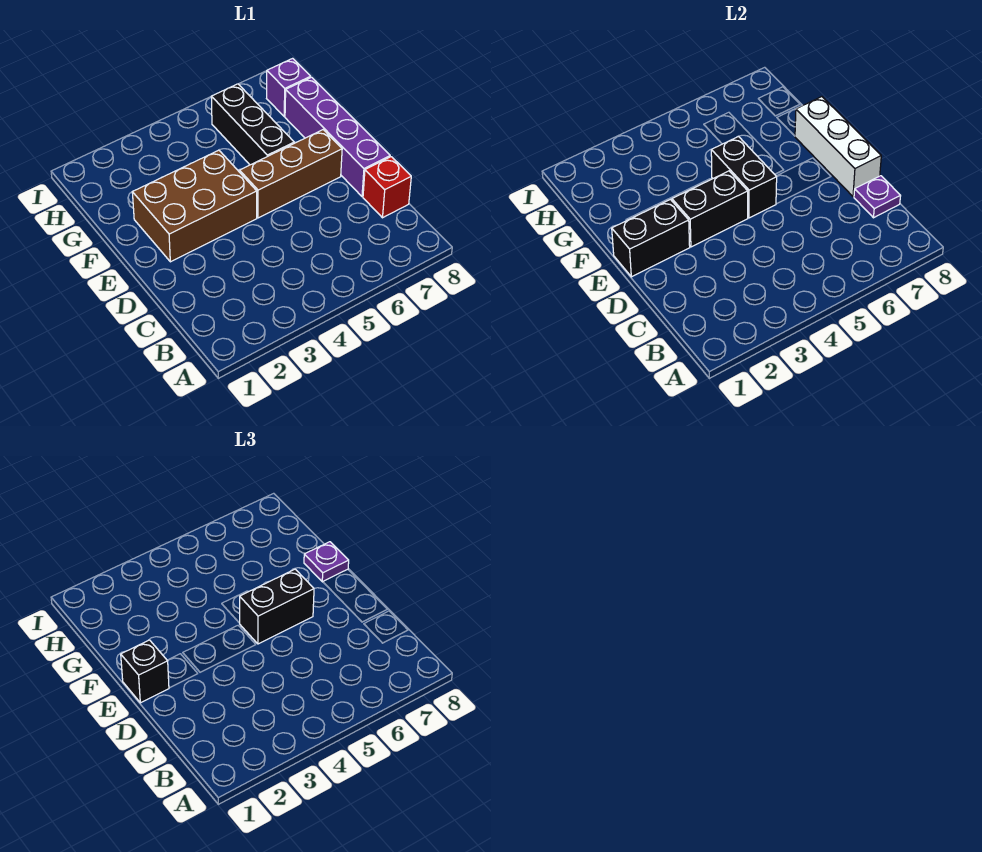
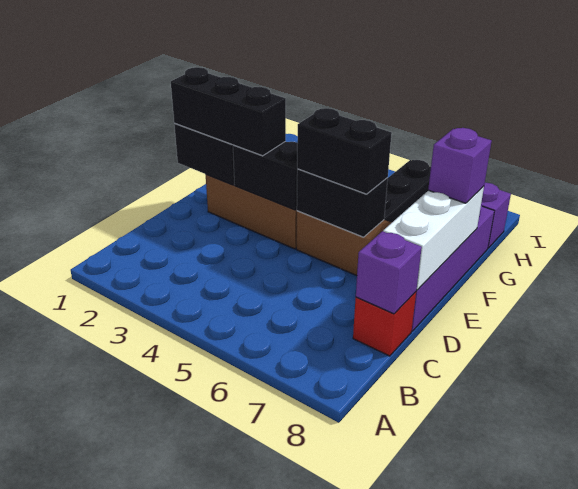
purple plate C8 level 2 -> purple brick C8 level 2
black brick E1 level 3 -> black brick E1:E3 level 3
black brick E5:F5 level 2 -> black brick E5:E6 level 2
purple plate F8 level 3 -> purple brick F8 level 3

